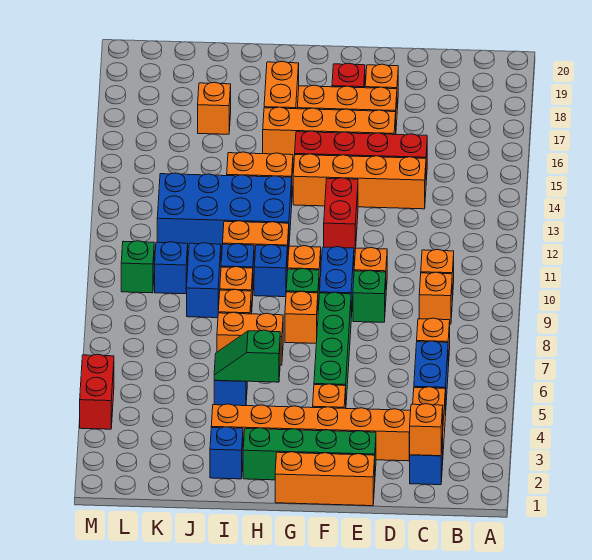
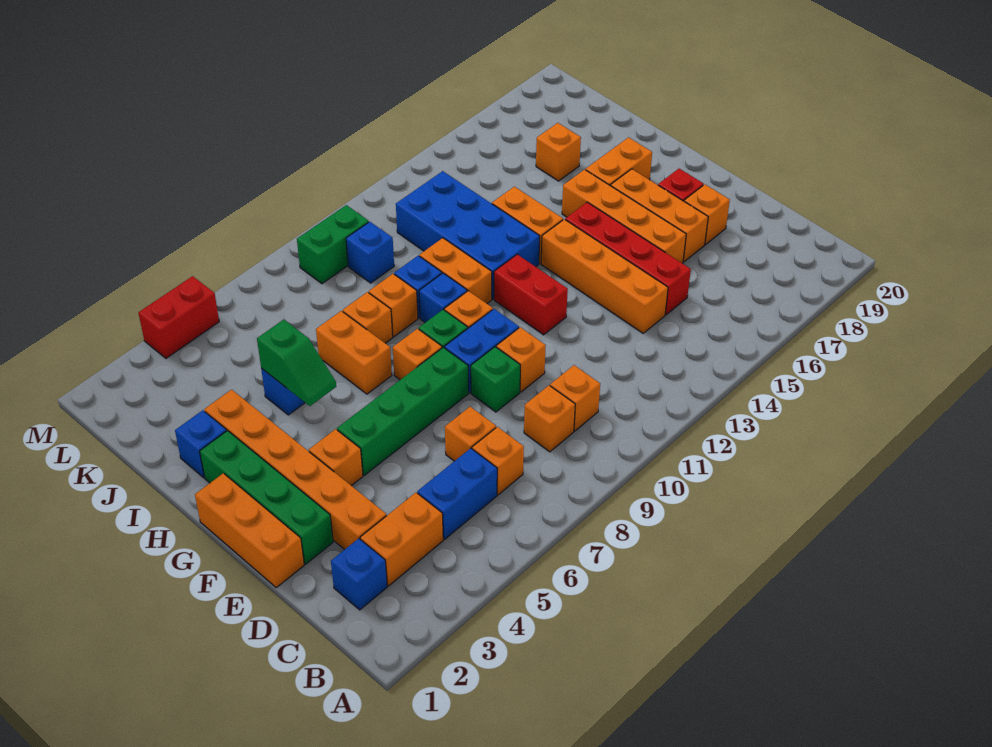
orange brick C2 level 2 -> orange brick D7 level 1
red brick F12:F13 level 1 -> red brick F12:G12 level 1
green slope H5:I5 level 2 top H -> green slope H5:I5 level 2 top I
blue brick J9:J10 level 1 -> none
green brick L10 level 1 -> green brick L9:L10 level 1

